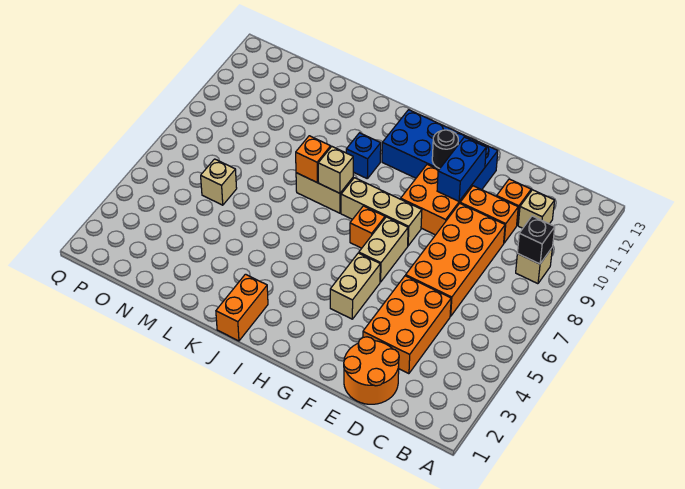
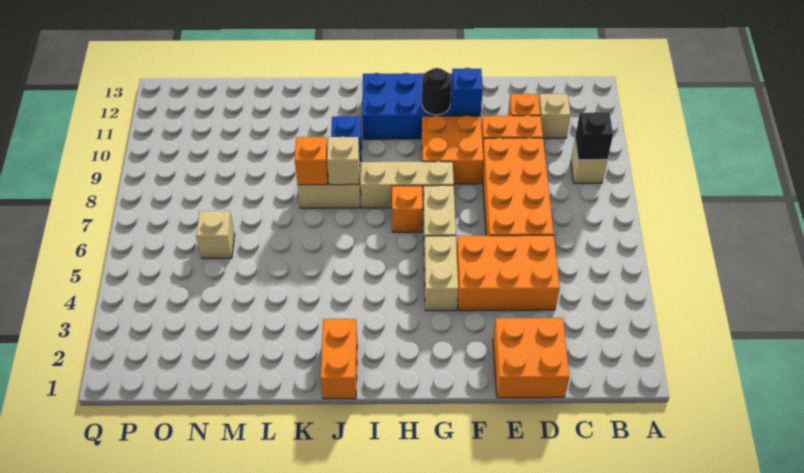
orange round brick D1:E2 level 1 -> orange brick D1:E2 level 1
orange brick D3:E5 level 1 -> orange brick D4:F5 level 1
blue brick F10:F11 level 2 -> blue brick F11 level 2

